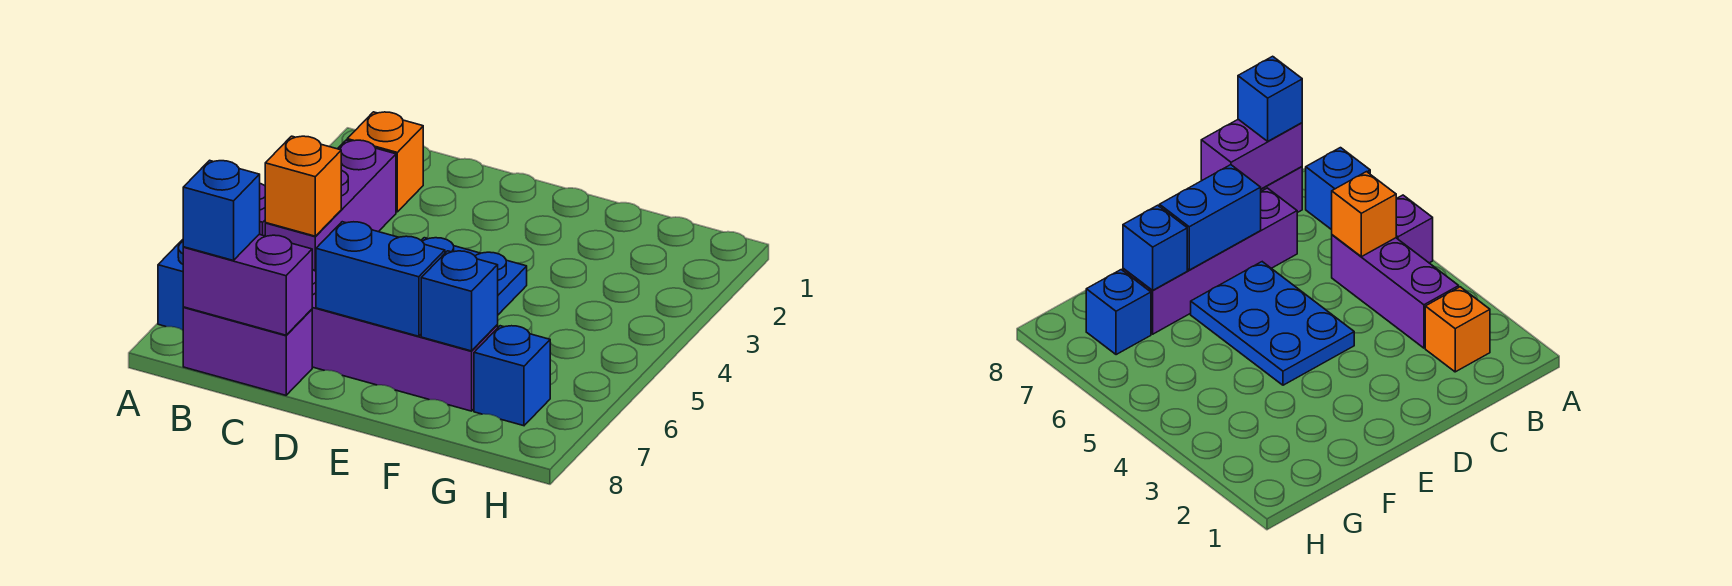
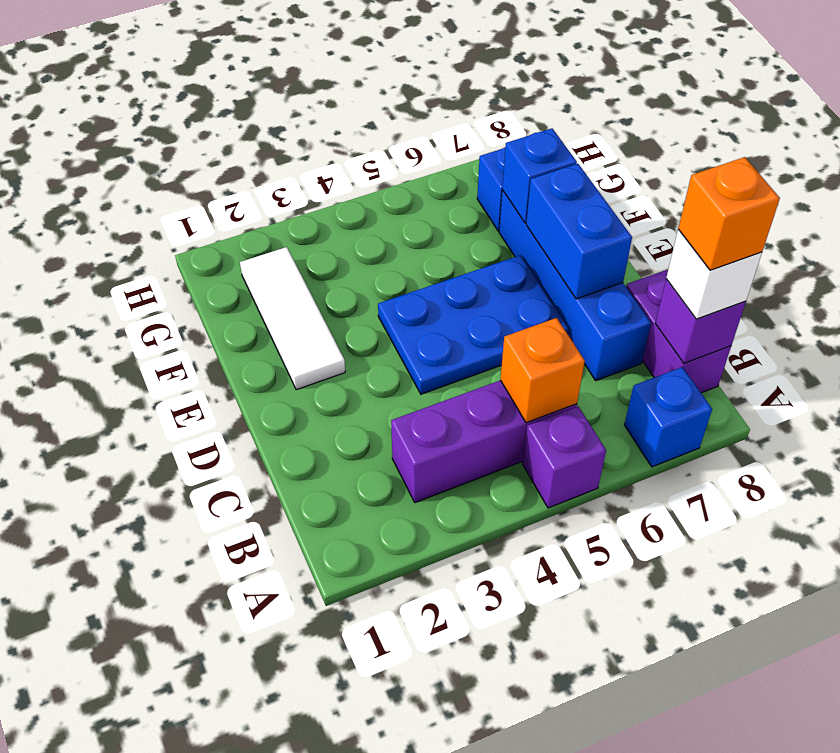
orange brick B2 level 1 -> orange brick B8 level 4
purple brick B8:C8 level 2 -> purple brick B8 level 2
blue brick B8 level 3 -> white brick B8 level 3
purple brick C7:F7 level 1 -> blue brick C7:F7 level 1
none -> white tile E2:G2 level 1

